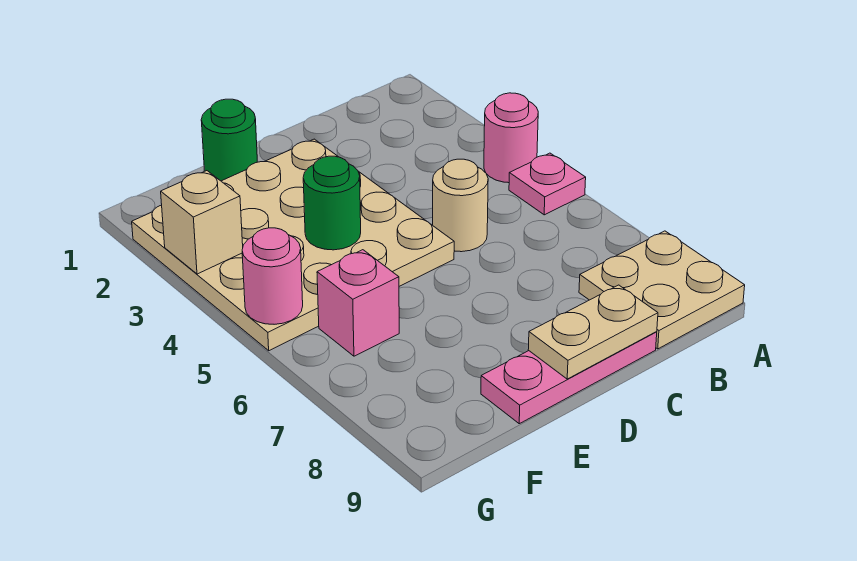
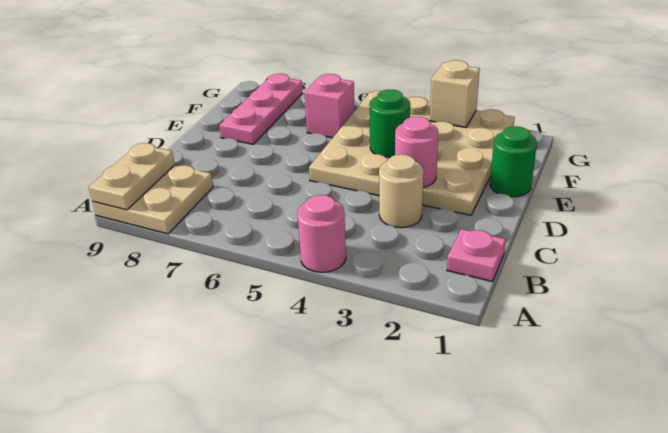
pink plate A5 level 1 -> pink plate B1 level 1
tan round brick C5 level 1 -> tan round brick C3 level 1
pink plate C9:E9 level 1 -> pink plate E8:G8 level 1
tan plate C9:D9 level 2 -> tan plate A9:B9 level 2
pink round brick G5 level 2 -> pink round brick D3 level 2

